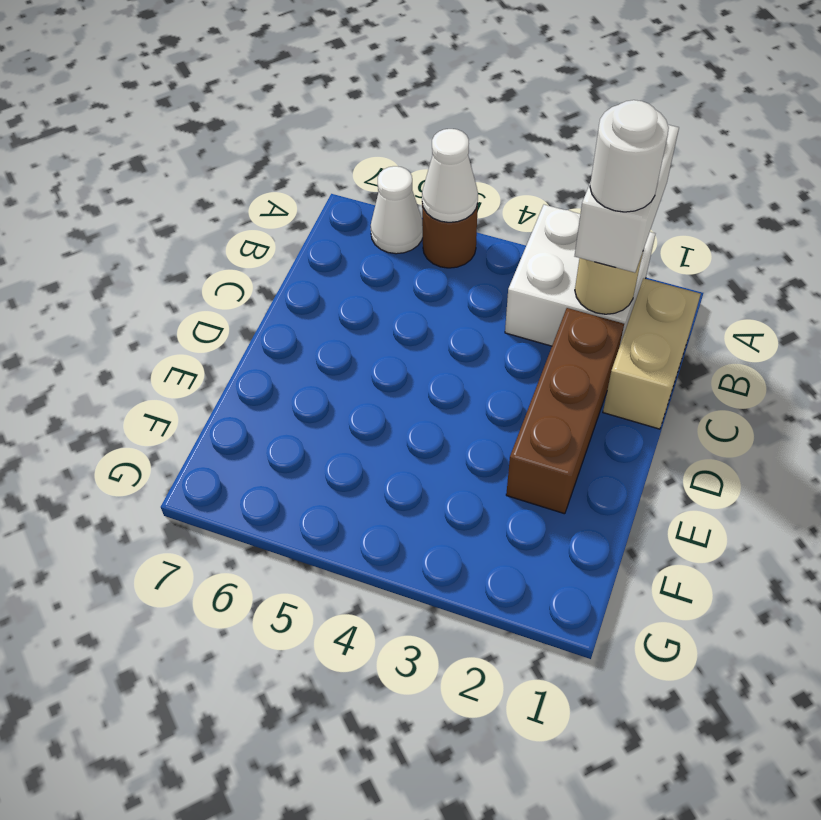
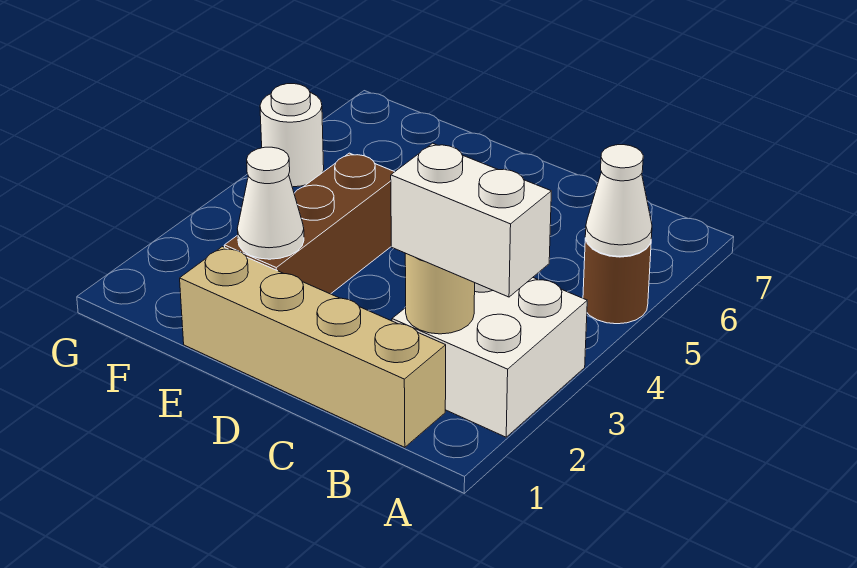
white cone A6 level 1 -> white cone E2 level 2
tan brick B1:C1 level 1 -> tan brick B1:E1 level 1
white round brick B2 level 4 -> white round brick G5 level 1
brown brick C2:E2 level 1 -> brown brick E2:E4 level 1

